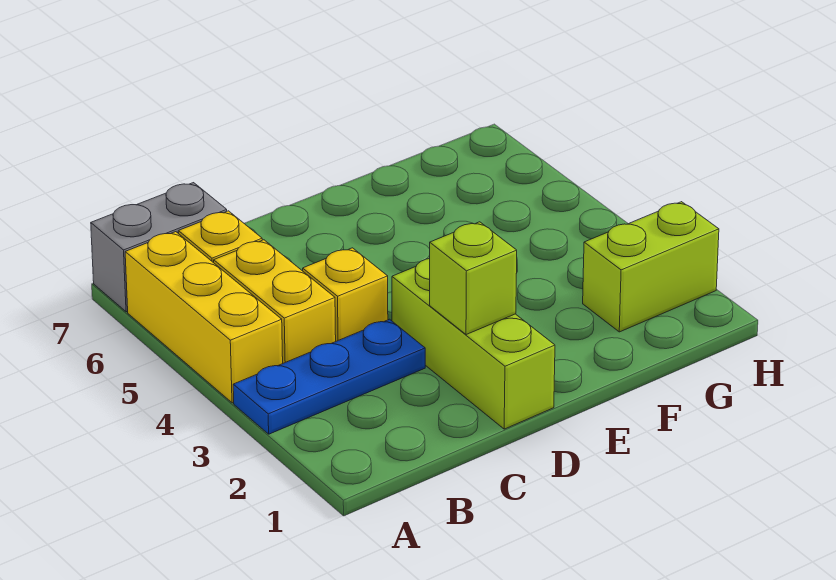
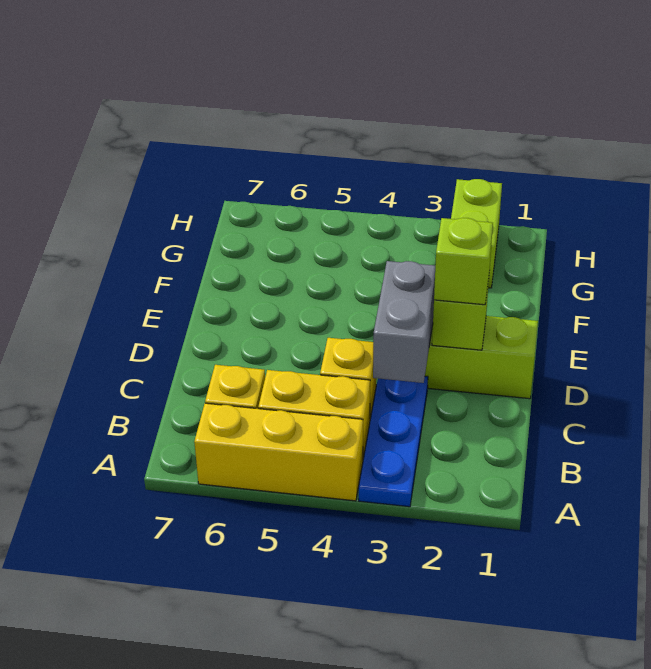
grey brick A7:B7 level 1 -> grey brick C3:D3 level 2
none -> lime brick D2 level 3

